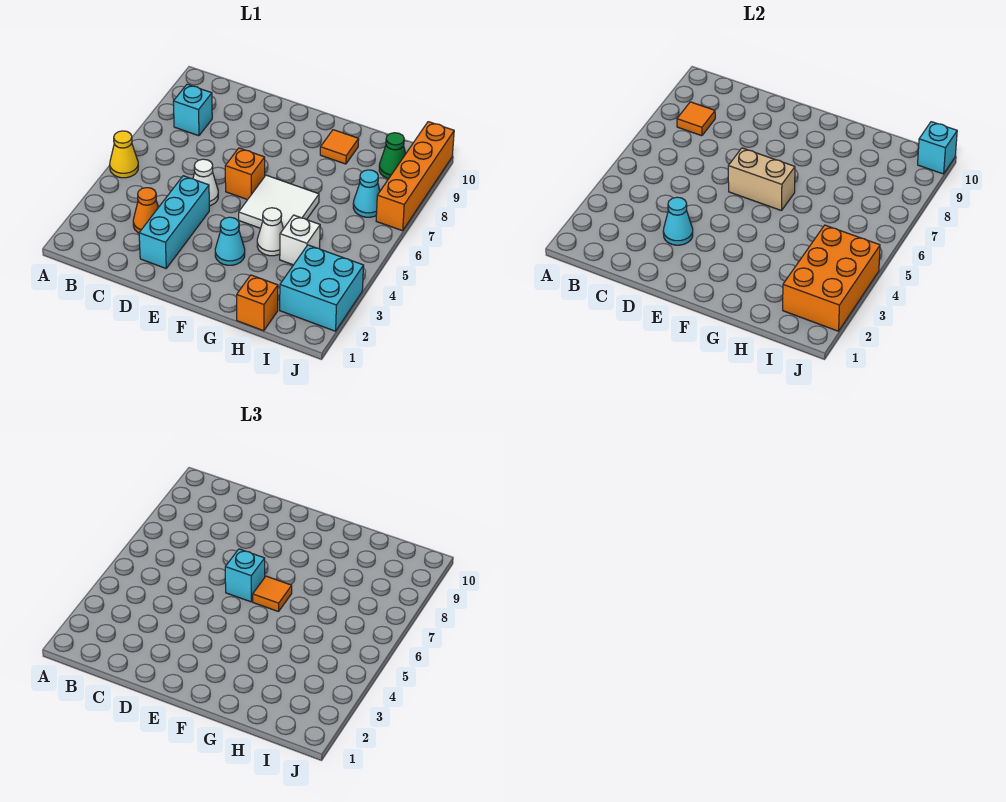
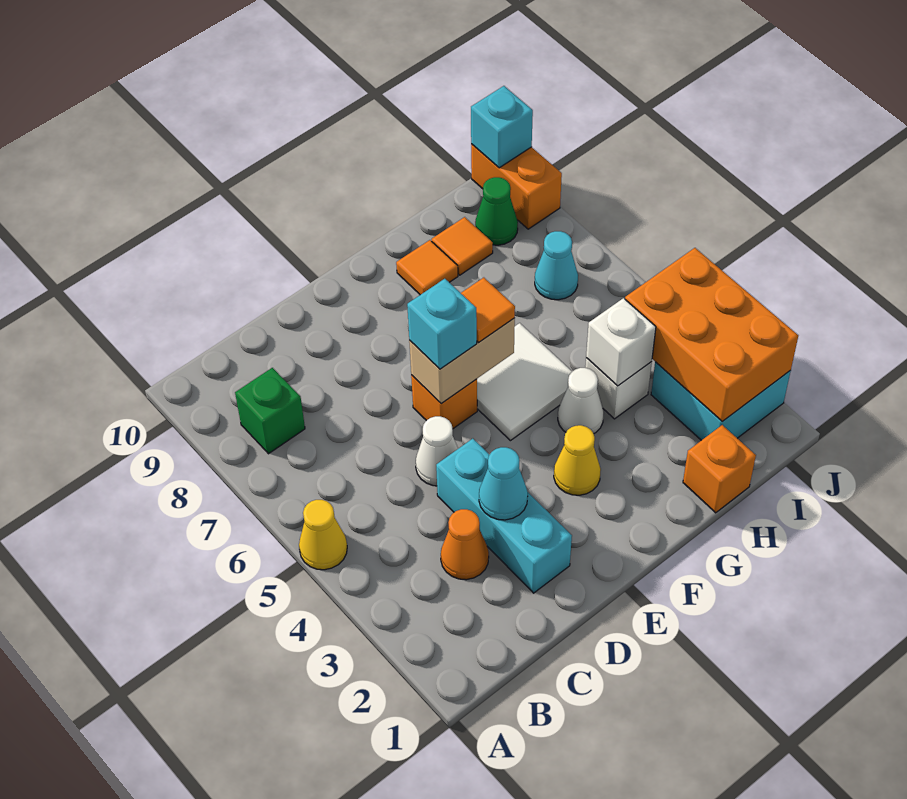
cyan brick B8 level 1 -> green brick B8 level 1
orange tile B8 level 2 -> orange tile H9 level 1
cyan cone F3 level 1 -> yellow cone F3 level 1
none -> white brick H4 level 2
orange brick J7:J10 level 1 -> orange brick J9:J10 level 1

